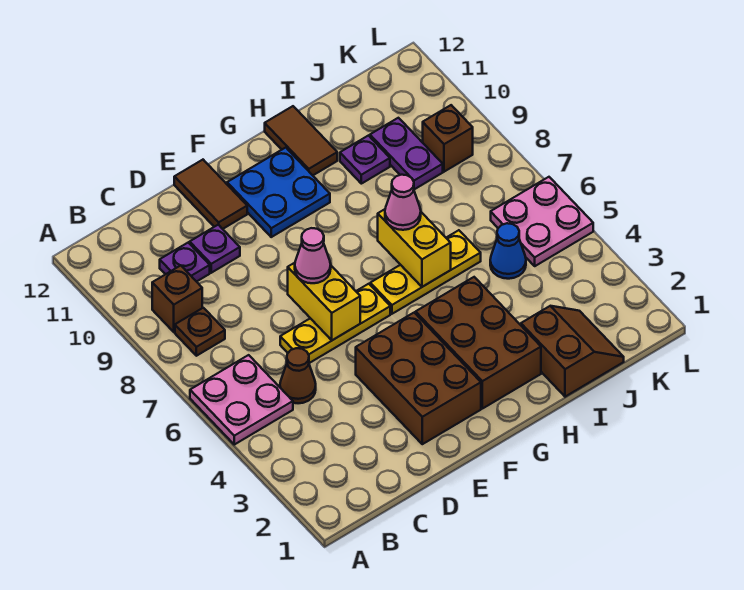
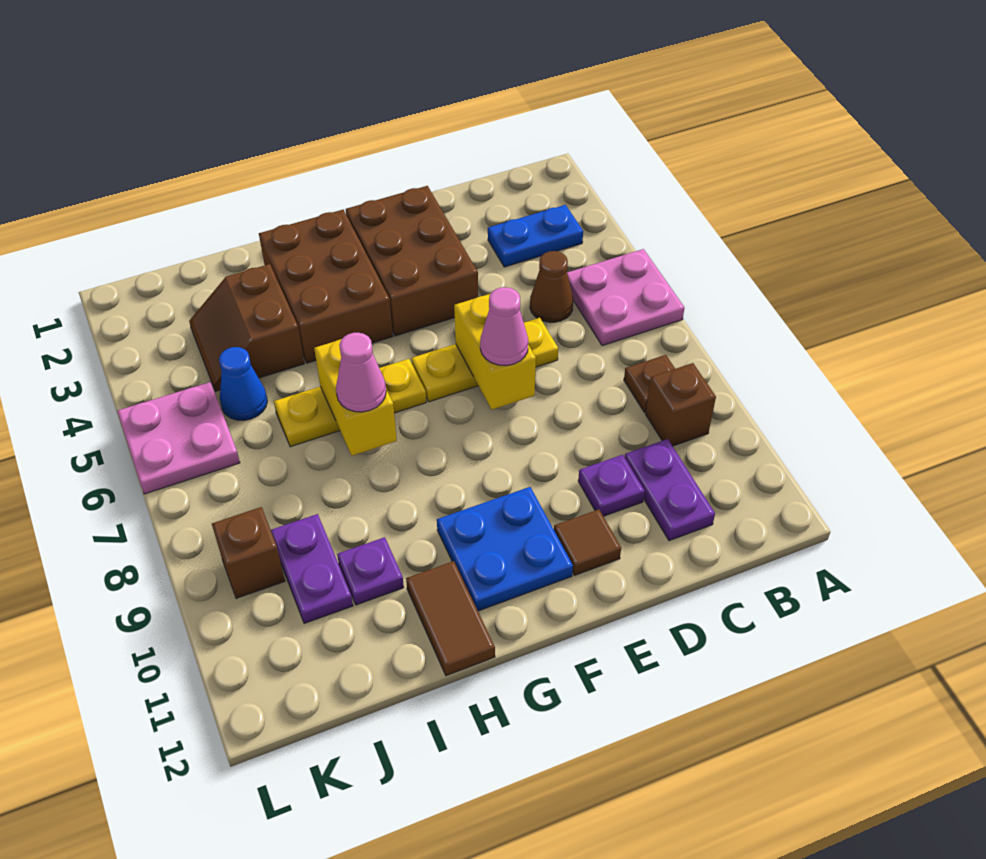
none -> blue plate B3:C3 level 1
purple plate C10 level 1 -> purple plate C10:C11 level 1
brown tile E11:E12 level 1 -> brown tile E11 level 1
brown slope I1:J2 level 1 top I -> brown slope I3:J4 level 1 top I

